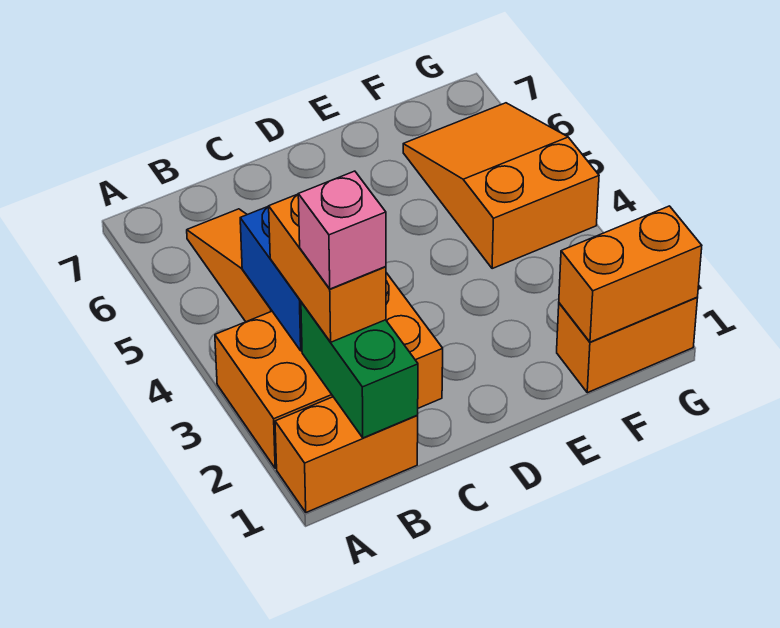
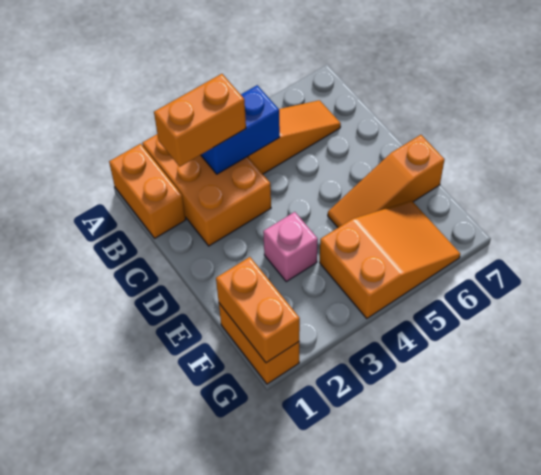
green brick B1:B2 level 2 -> none
pink brick B2 level 4 -> pink brick E3 level 1
none -> orange slope E5:E7 level 1 top 7

